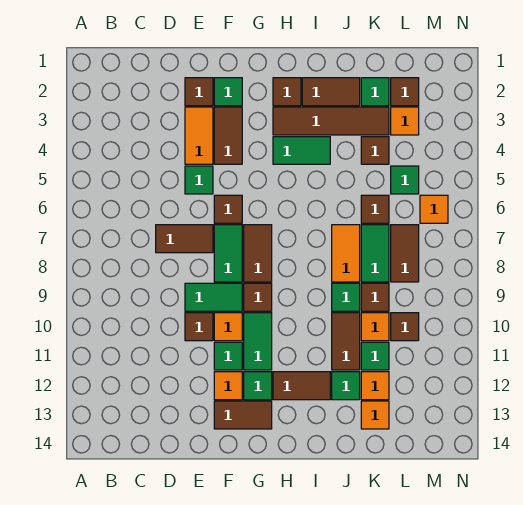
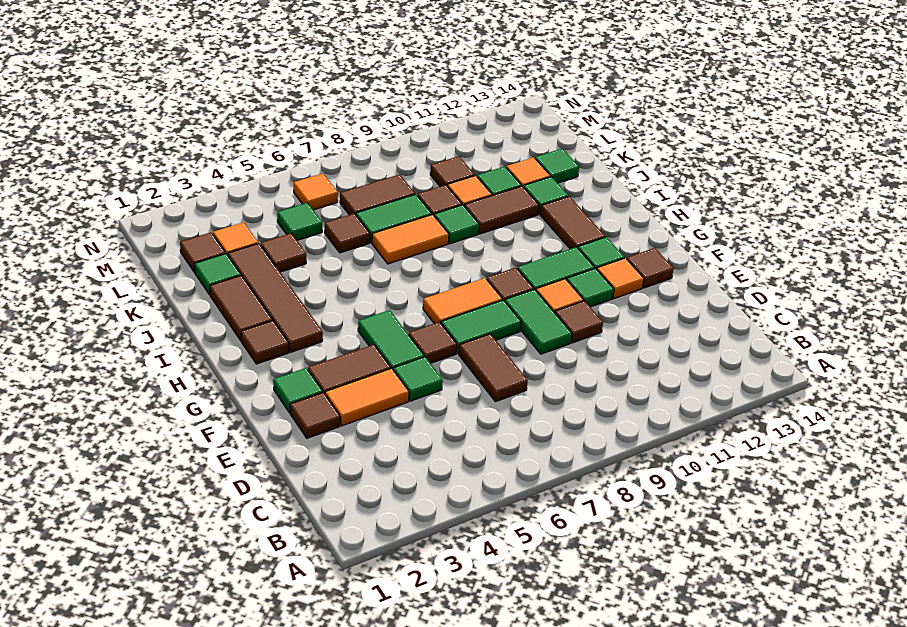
brown tile F13:G13 level 1 -> brown tile F13 level 1
brown tile G7:G8 level 1 -> orange tile G7:G8 level 1
green tile H4:I4 level 1 -> green tile F5:G5 level 1
orange tile K13 level 1 -> green tile K13 level 1

